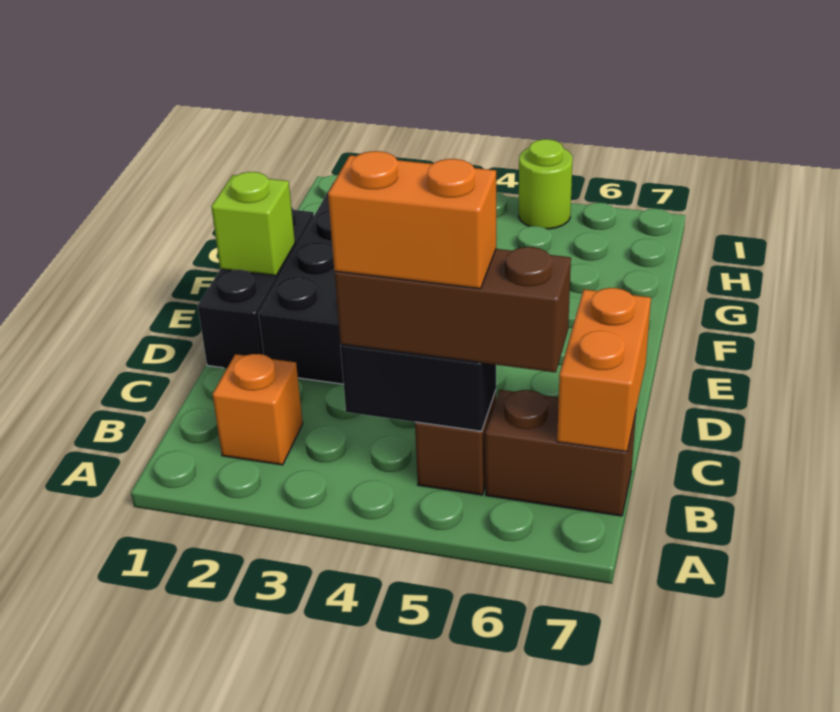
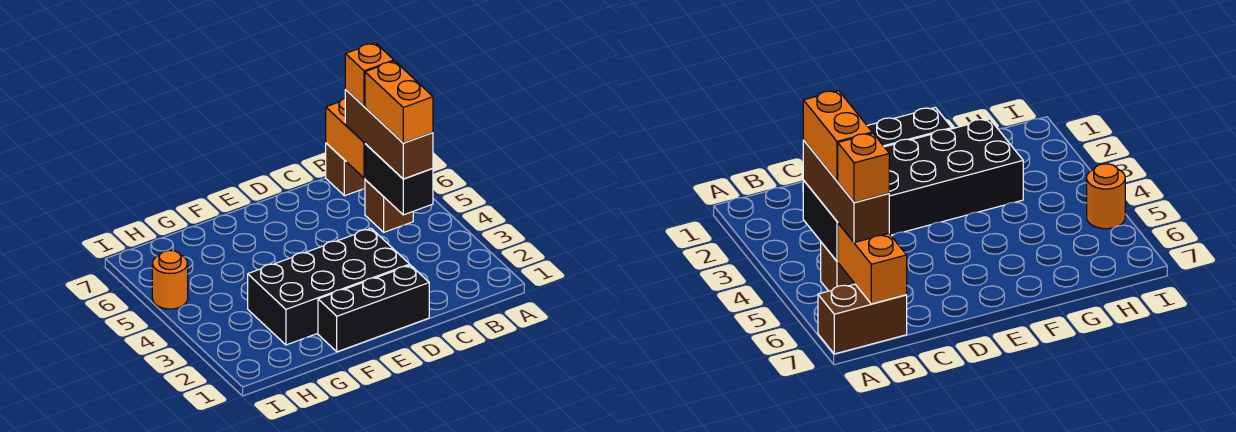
orange brick B2 level 1 -> orange brick B6 level 4
brown brick B6:B7 level 1 -> brown brick A7:B7 level 1
orange brick B7:C7 level 2 -> orange brick B6:B7 level 2
lime brick E1 level 2 -> none
lime round brick I5 level 1 -> orange round brick I5 level 1

